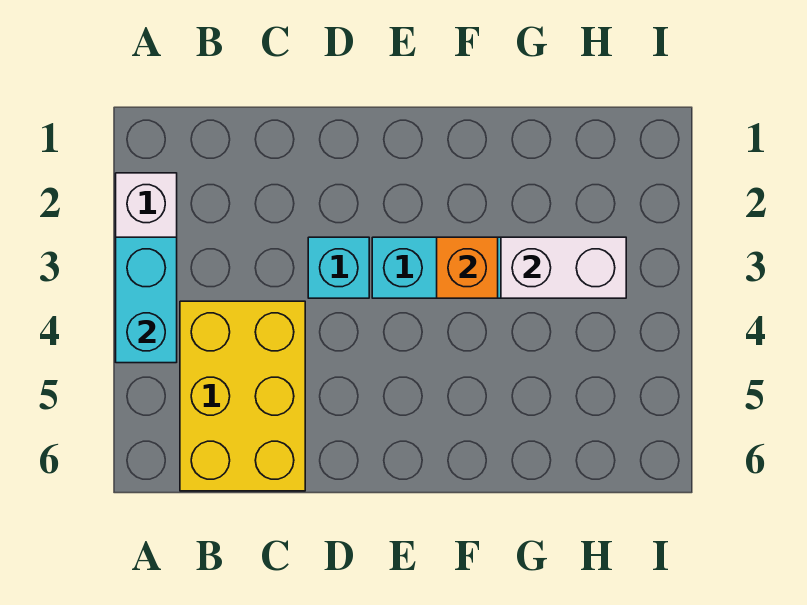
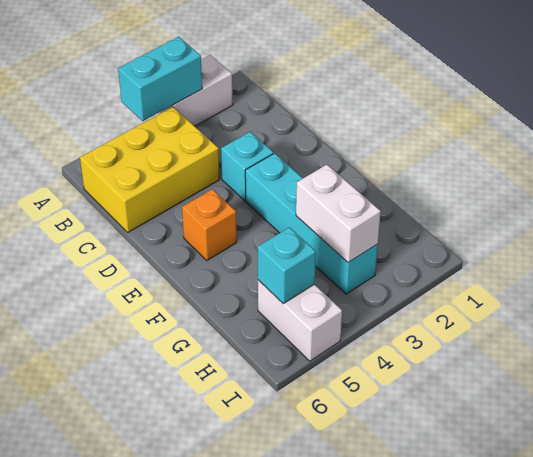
orange brick F3 level 2 -> orange brick E5 level 1
none -> white brick H5:I5 level 1
none -> cyan brick H5 level 2

